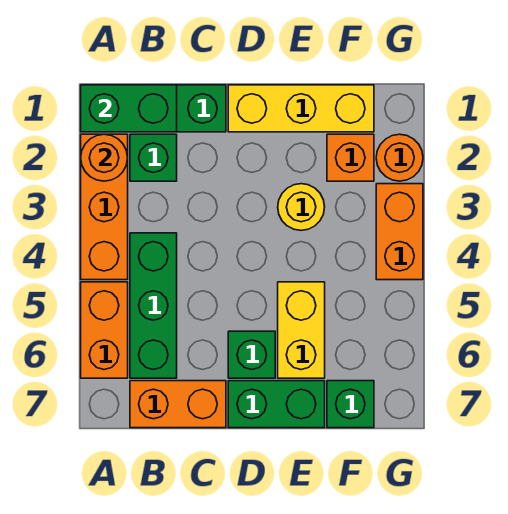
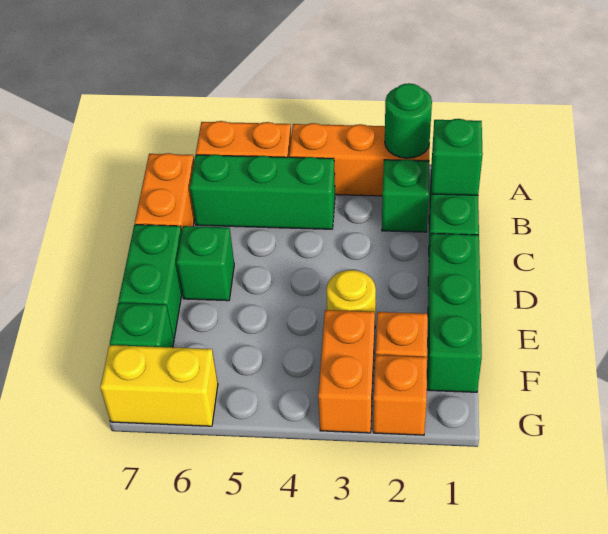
green brick A1:B1 level 2 -> green brick B1 level 2
orange round brick A2 level 2 -> green round brick A2 level 2
yellow brick D1:F1 level 1 -> green brick D1:F1 level 1
yellow brick E5:E6 level 1 -> yellow brick G6:G7 level 1
orange round brick G2 level 1 -> orange brick G2 level 1
orange brick G3:G4 level 1 -> orange brick F3:G3 level 1

